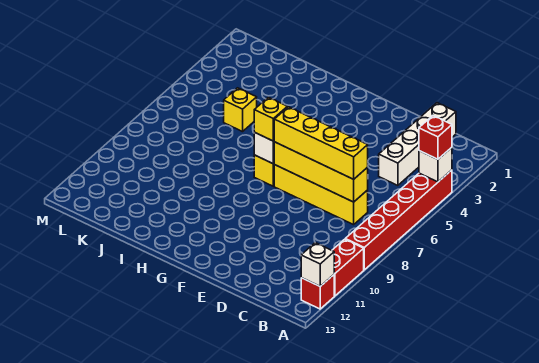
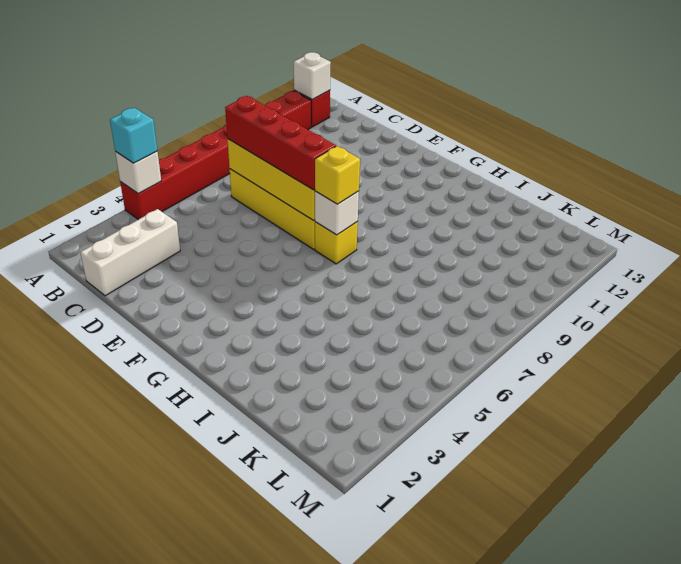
red brick A4 level 3 -> cyan brick A4 level 3
white brick C1:C4 level 1 -> white brick C1:C3 level 1
yellow brick C7:F7 level 3 -> red brick C7:F7 level 3
yellow brick J5 level 1 -> none

